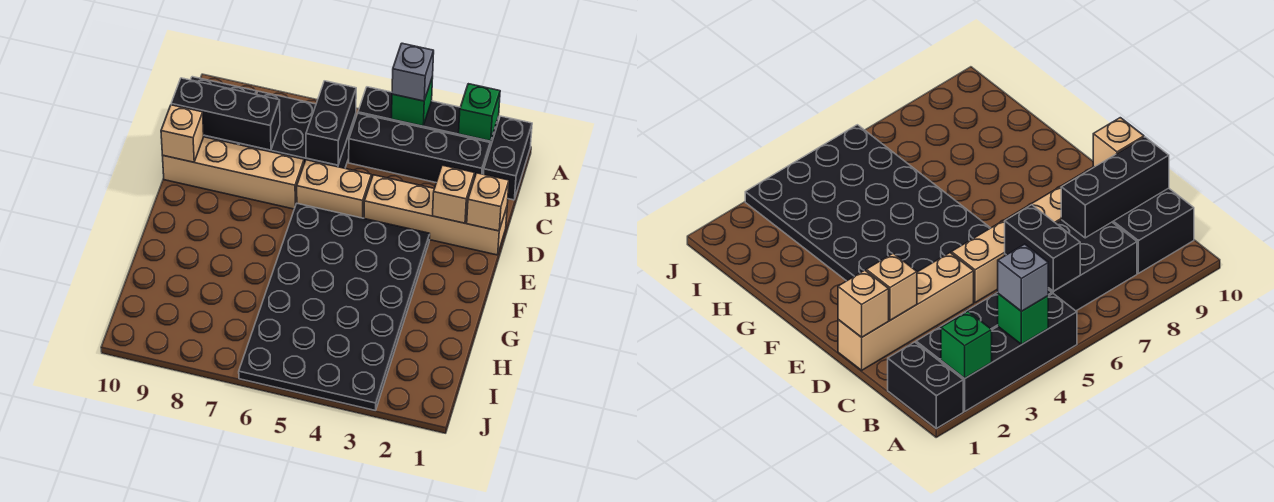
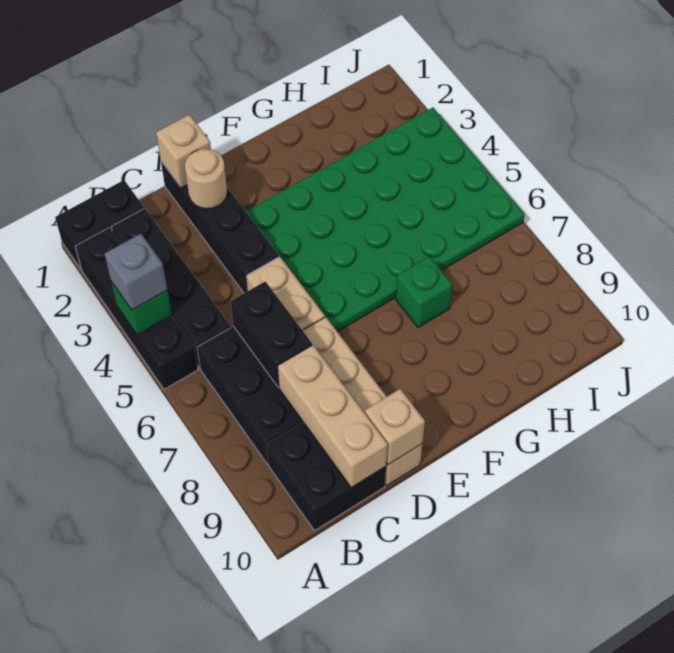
green brick A2 level 2 -> green brick G7 level 1
black brick B6:C6 level 2 -> black brick C6:C7 level 2
black brick C8:C10 level 2 -> tan brick C8:C10 level 2
tan brick D1:D4 level 1 -> black brick D1:D4 level 1
tan brick D2 level 2 -> tan round brick D2 level 2
black plate E3:J6 level 1 -> green plate E3:J6 level 1

